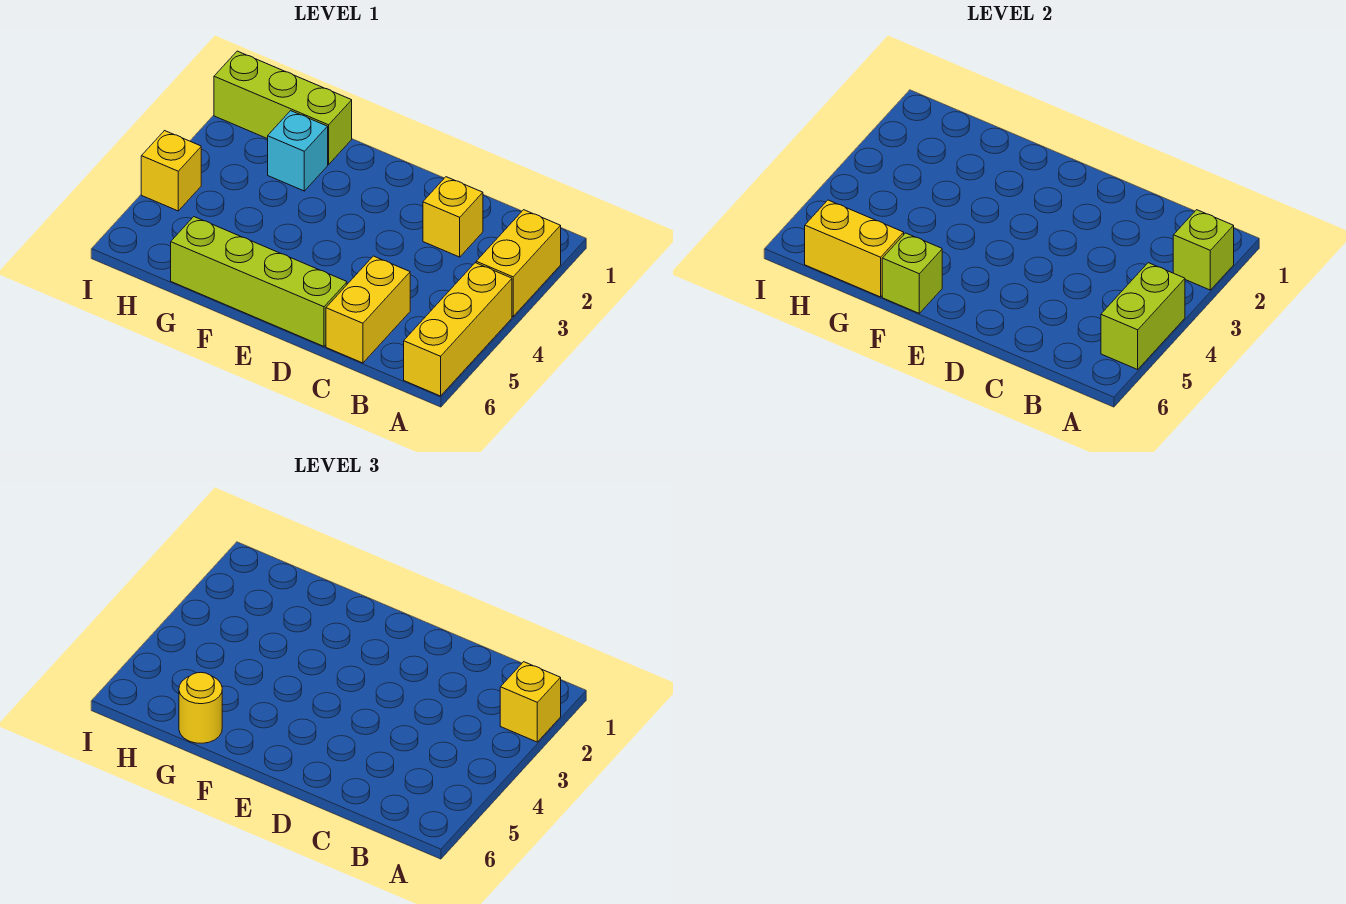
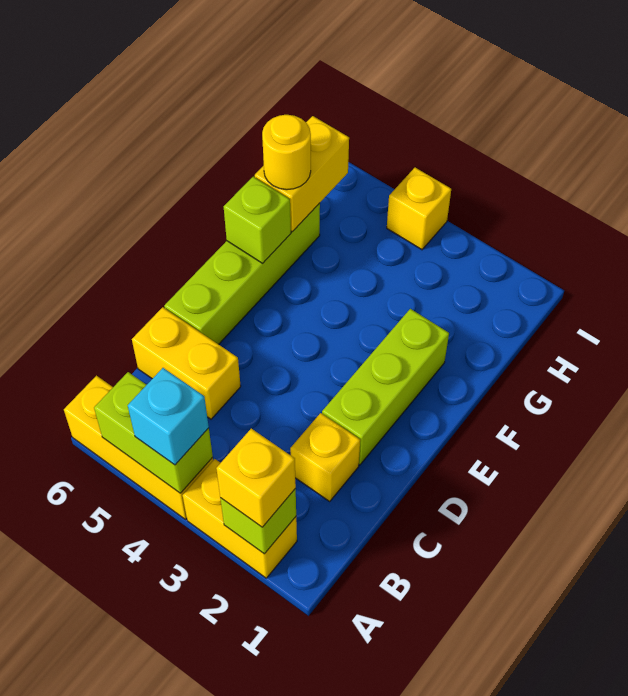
lime brick G1:I1 level 1 -> lime brick D2:F2 level 1
cyan brick G2 level 1 -> cyan brick A4 level 3

